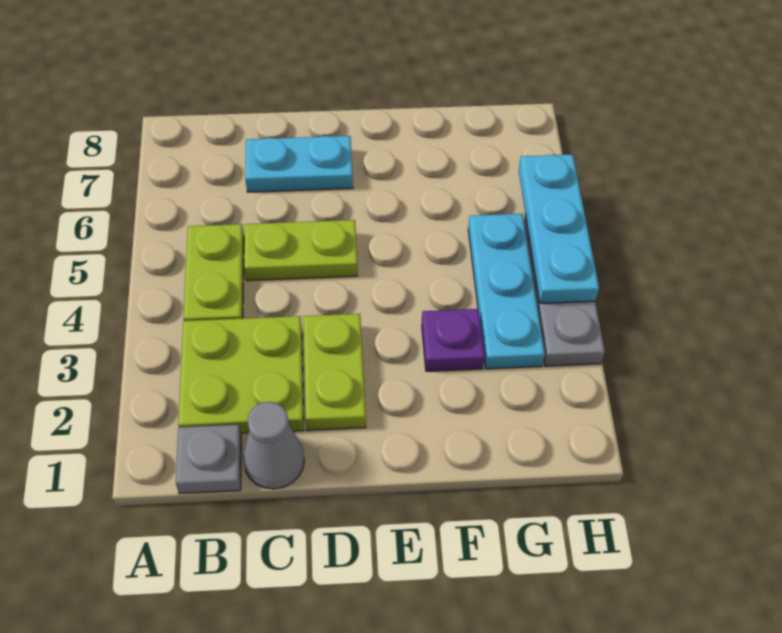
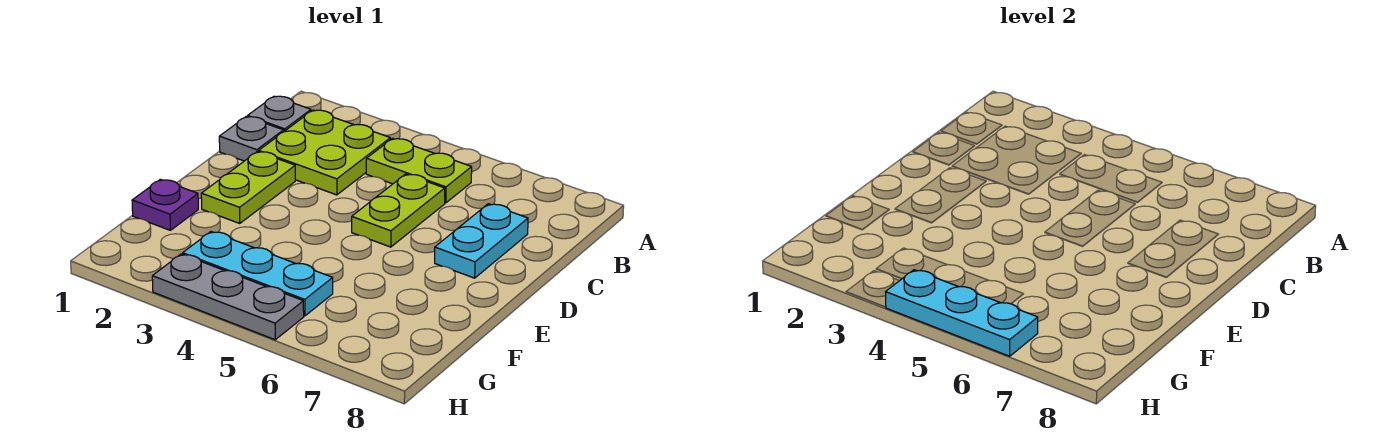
grey cone C1 level 1 -> grey plate C1 level 1
lime plate D2:D3 level 1 -> lime plate D2:E2 level 1
purple plate F3 level 1 -> purple plate F1 level 1

